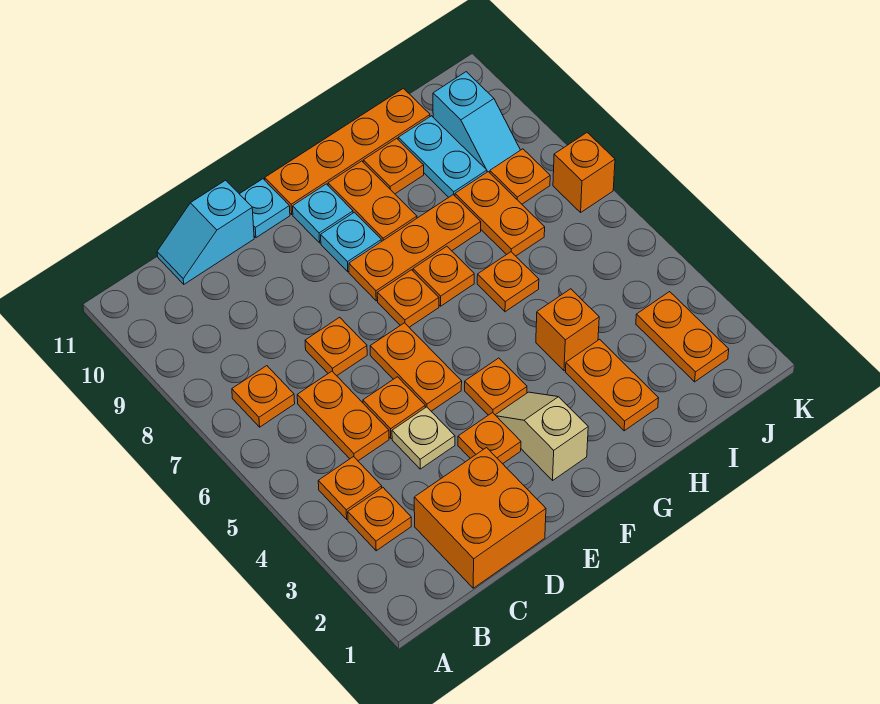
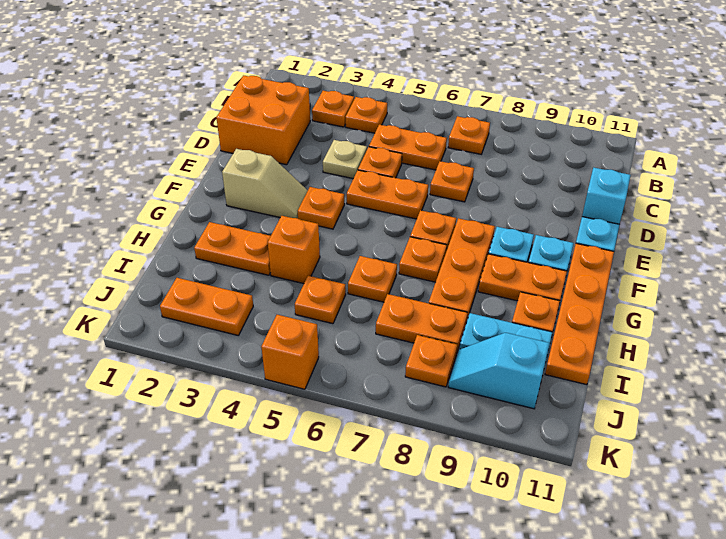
orange plate E3 level 1 -> orange plate I5 level 1
orange brick K7 level 1 -> orange brick K5 level 1

